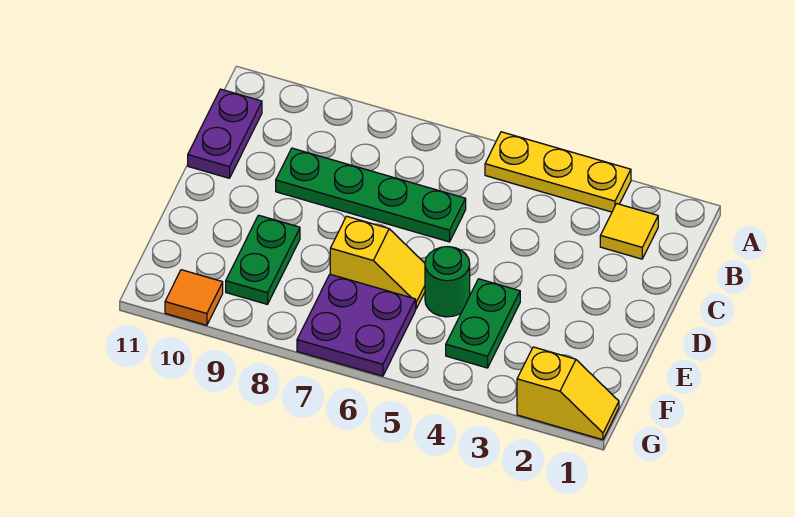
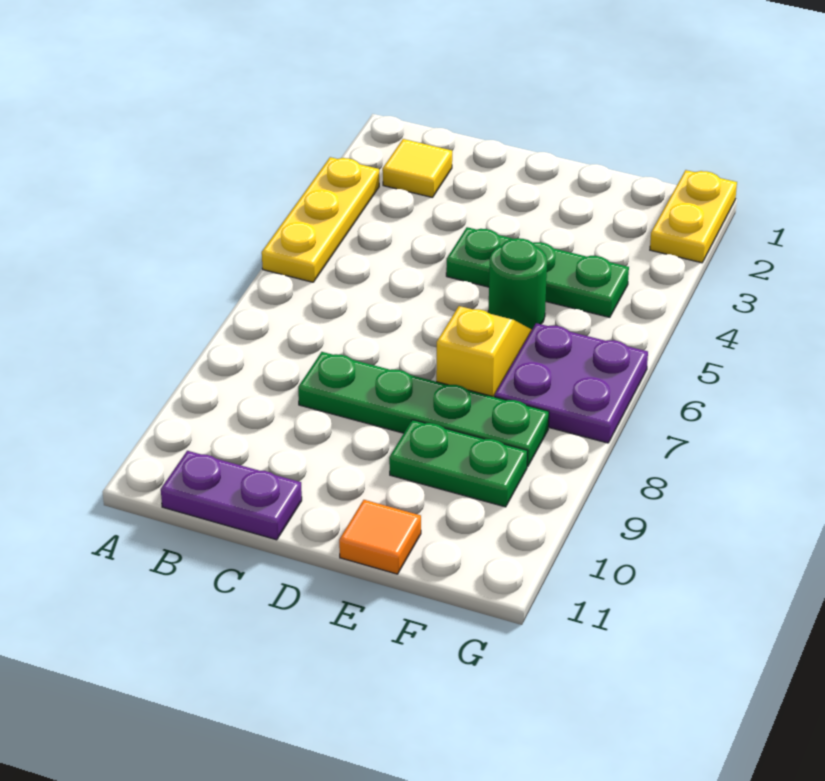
green plate C6:C9 level 1 -> green plate C8:F8 level 1
green plate E4:F4 level 1 -> green plate D4:F4 level 1
yellow slope G1:G2 level 1 top 2 -> yellow plate G1:G2 level 1
orange tile G10 level 1 -> orange tile E11 level 1

